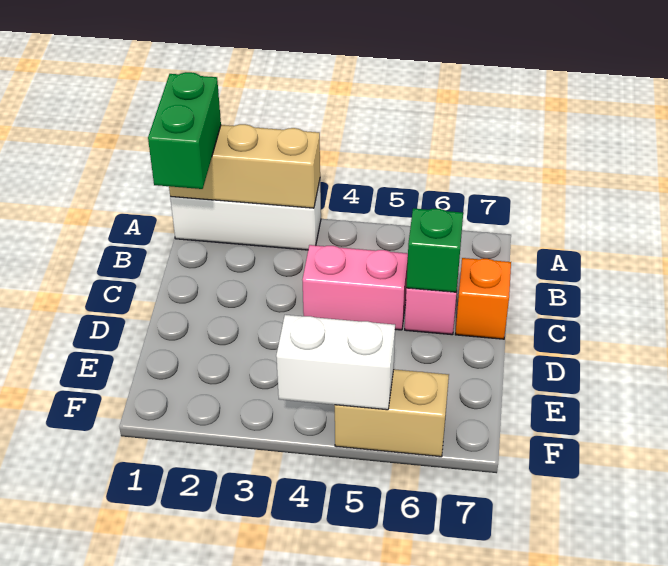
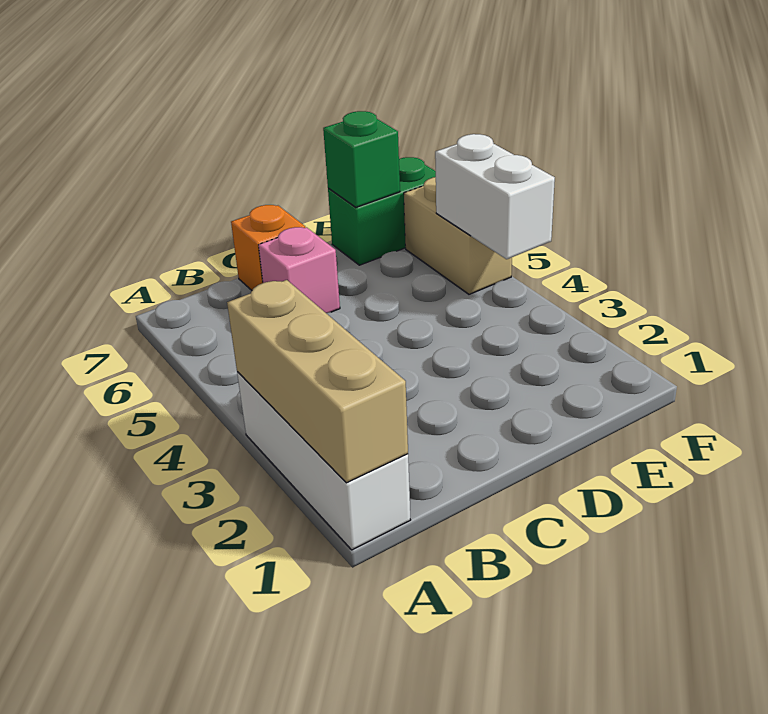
green brick A1:B1 level 3 -> green brick E7:F7 level 1
pink brick C4:C5 level 1 -> none
green brick C6 level 2 -> green brick E7 level 2

